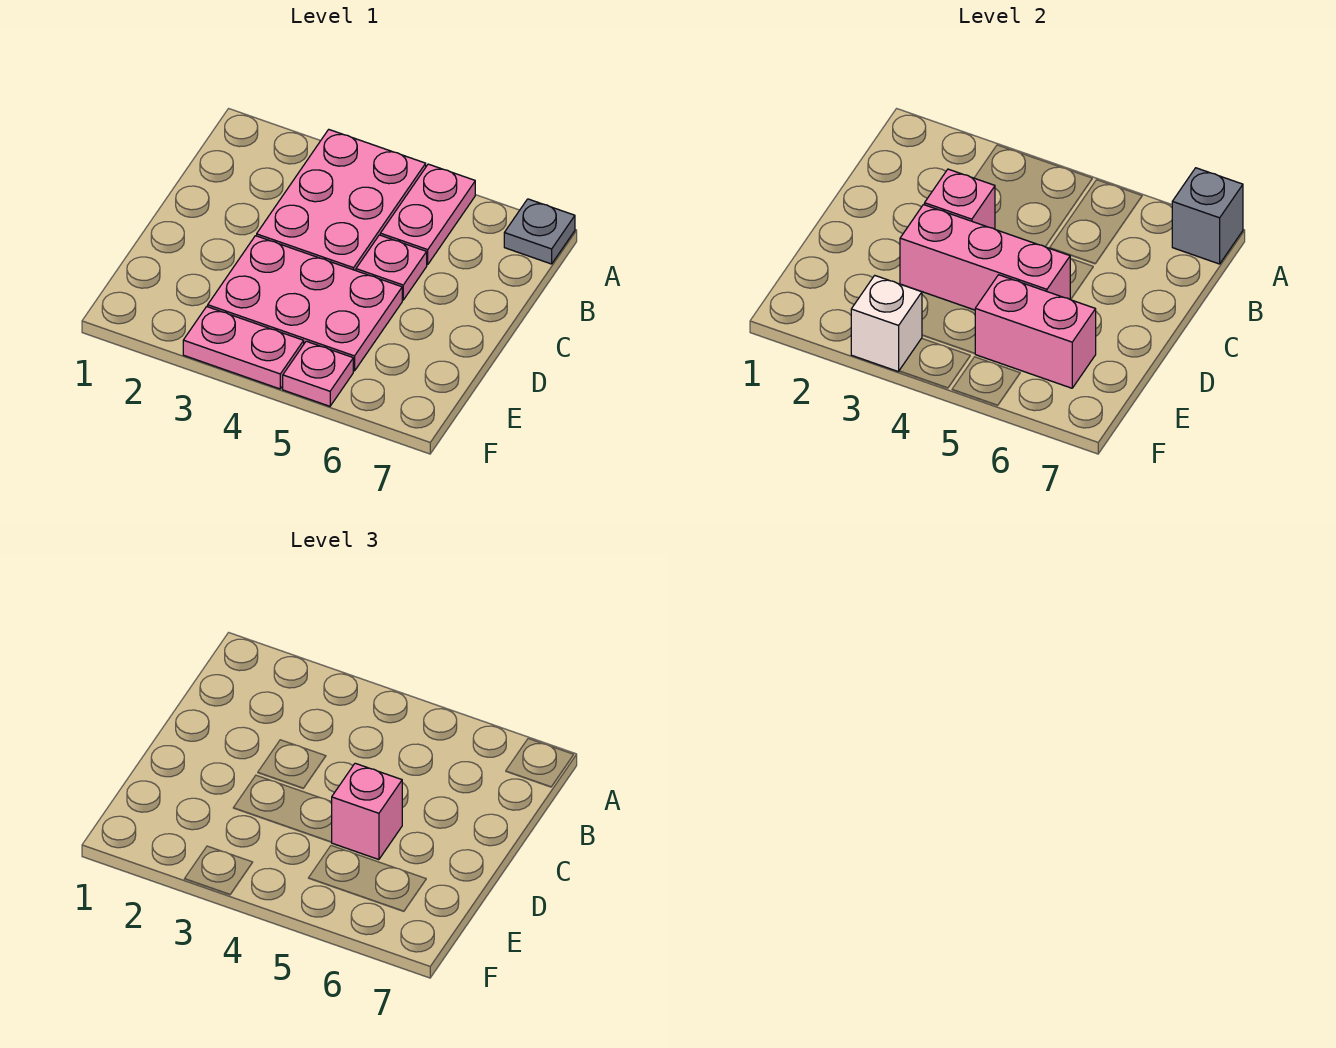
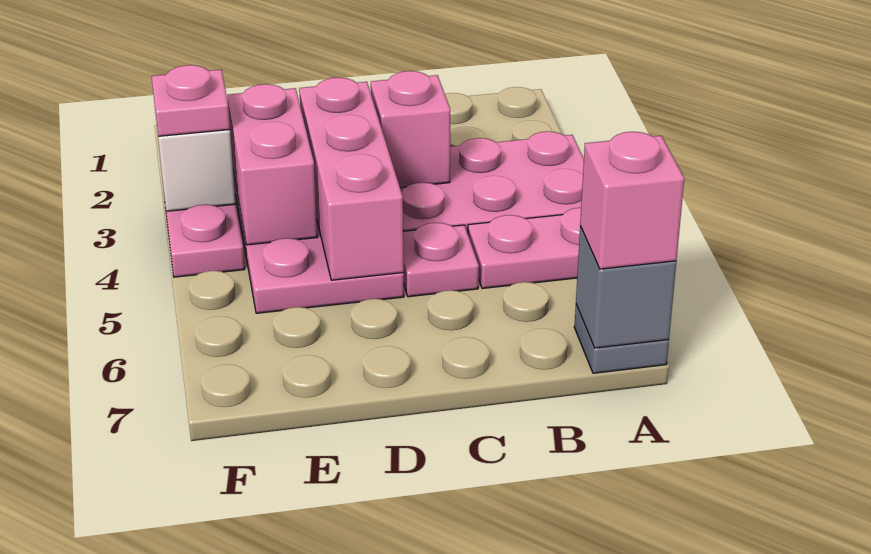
pink brick D5 level 3 -> pink brick A7 level 3
pink brick E5:E6 level 2 -> pink brick E3:E4 level 2
pink plate F5 level 1 -> pink plate F3 level 3

